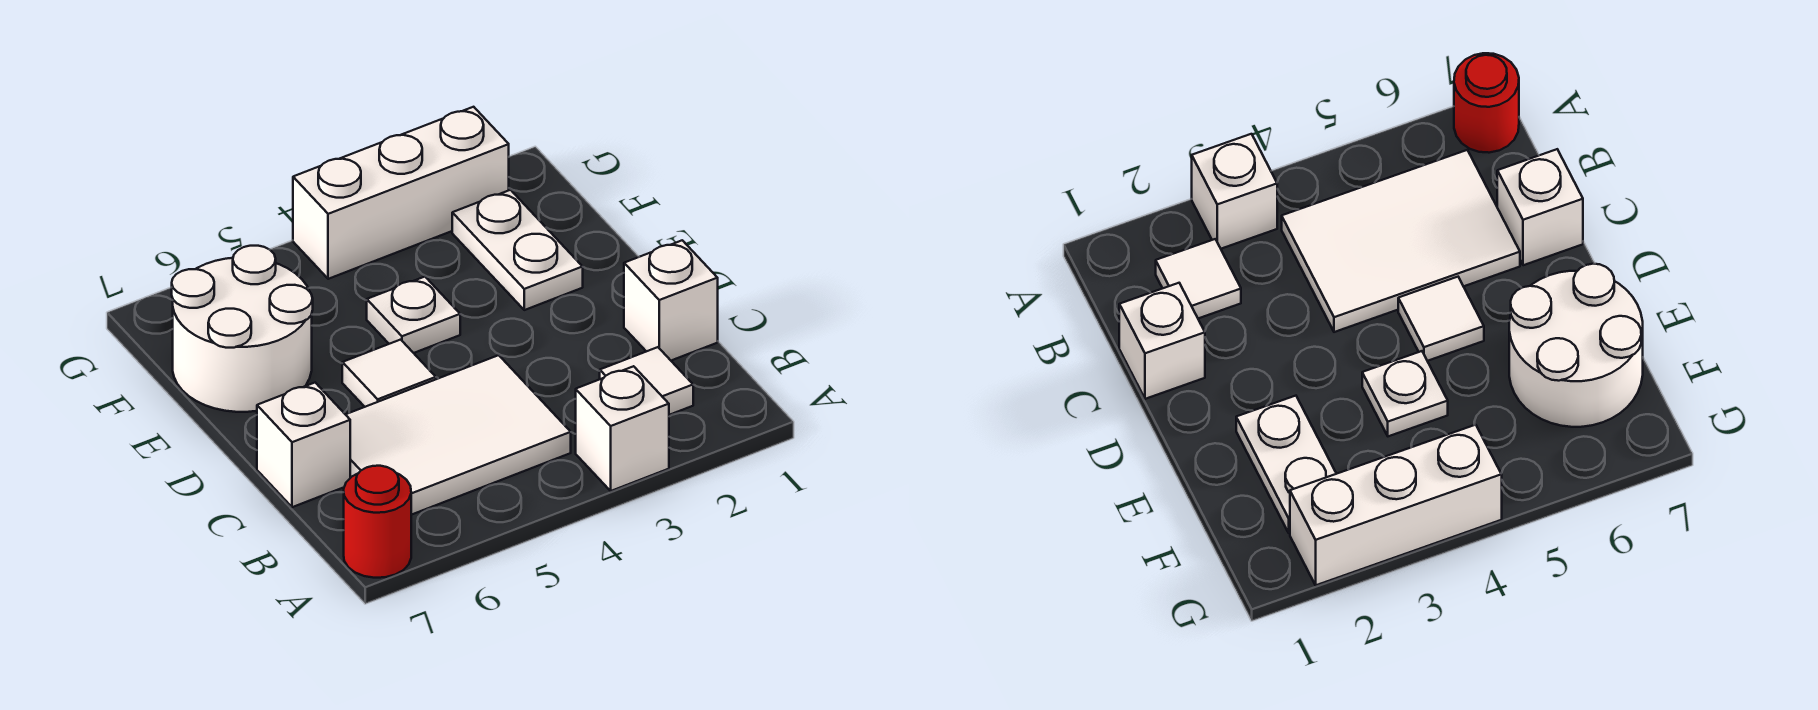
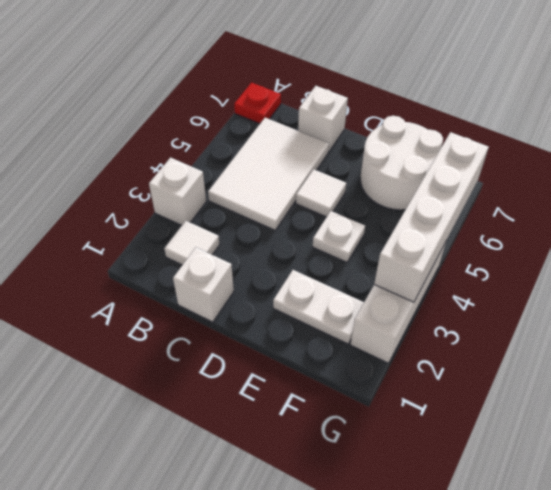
red round brick A7 level 1 -> red plate A7 level 1
none -> white brick G3:G6 level 2

